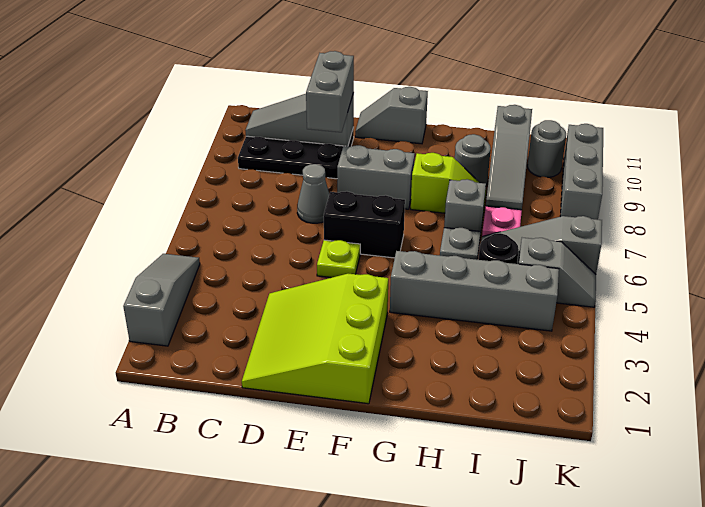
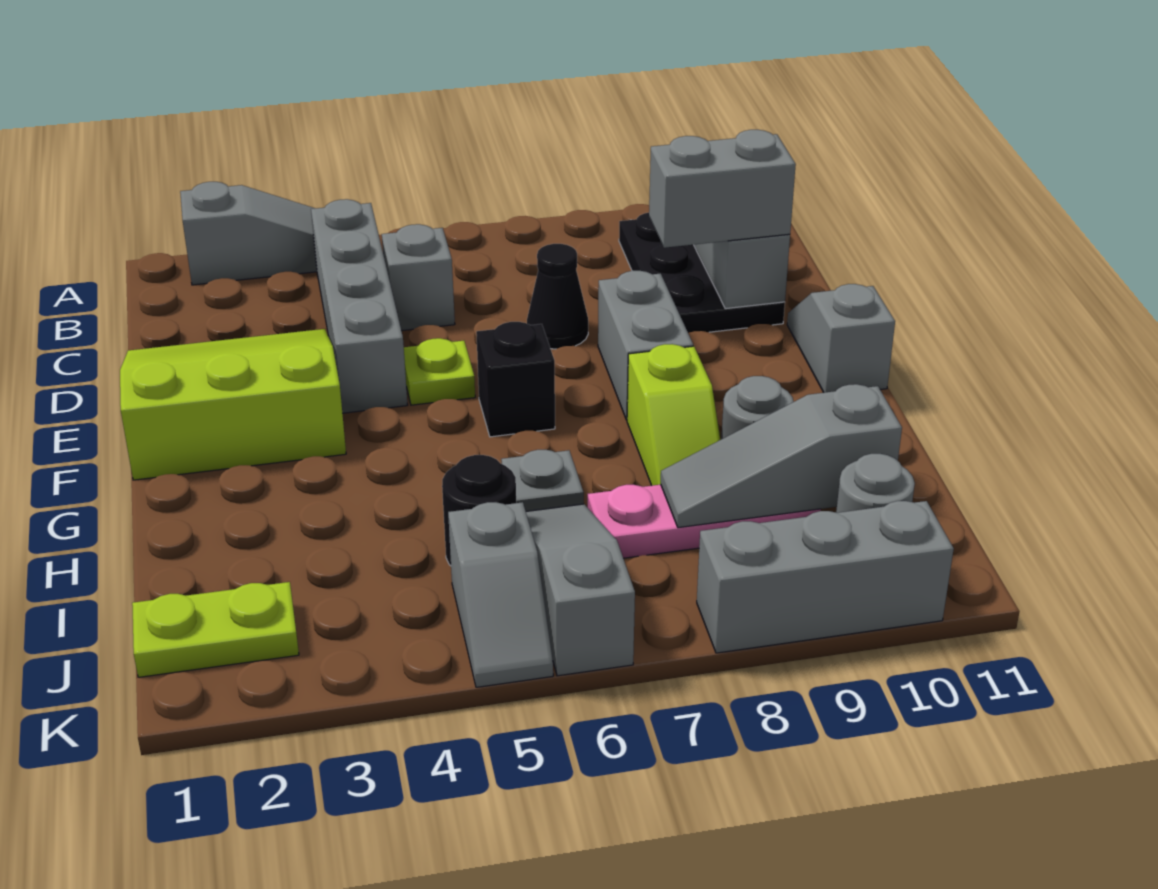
grey cone D7 level 1 -> black cone D7 level 1
black brick E6:F6 level 1 -> black brick F6 level 1
grey brick G4:J4 level 1 -> grey brick B4:E4 level 1
grey brick H7 level 1 -> grey brick C5 level 1
none -> lime plate J1:J2 level 1

